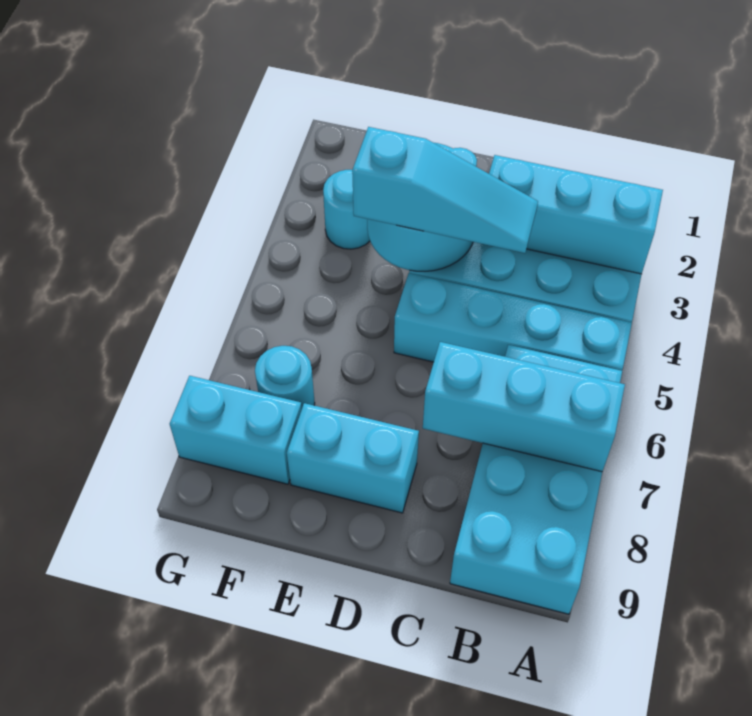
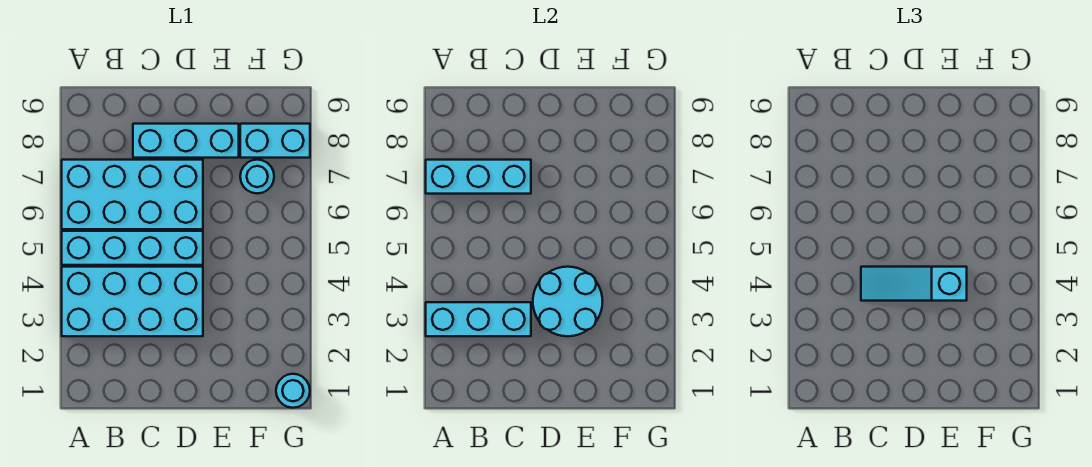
cyan brick A6:B9 level 1 -> cyan brick A6:D7 level 1
cyan brick D8:E8 level 1 -> cyan brick C8:E8 level 1
cyan round brick F3 level 1 -> cyan round brick G1 level 1

